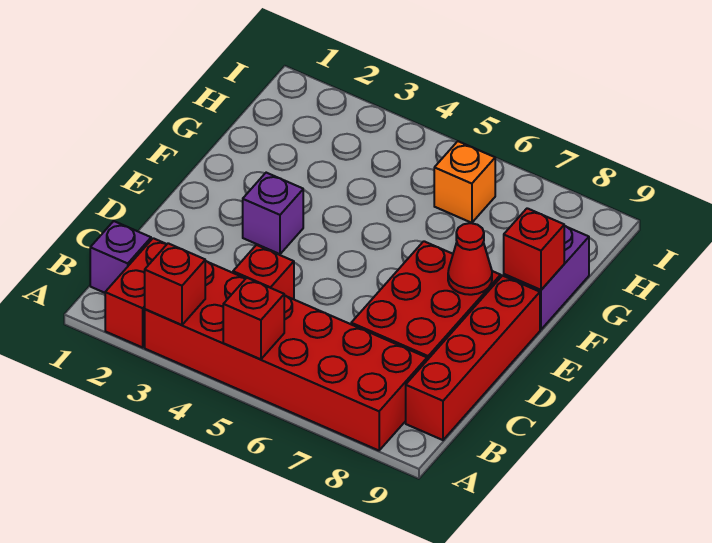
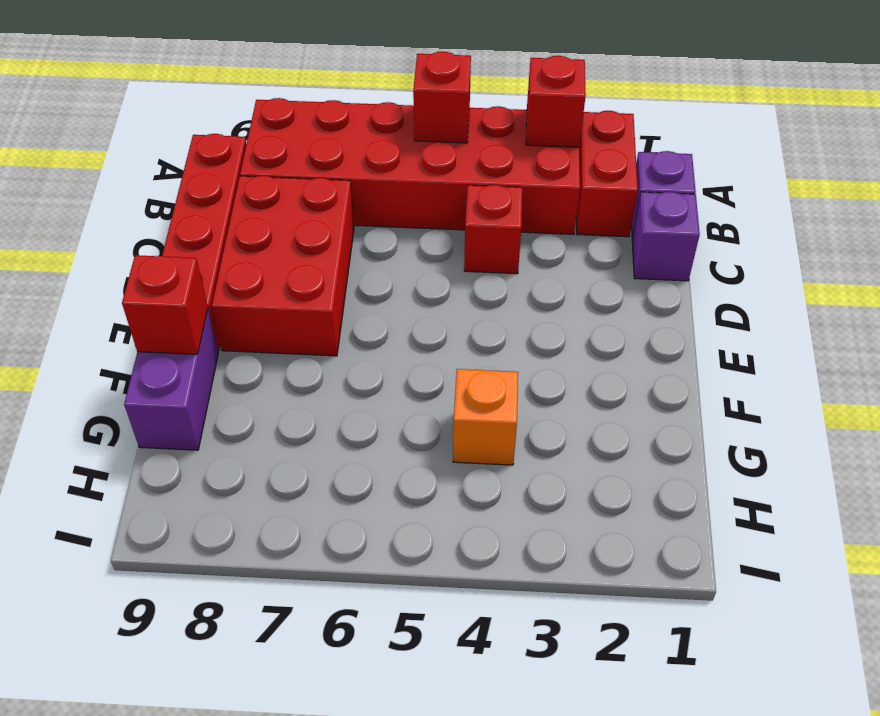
purple brick E3 level 1 -> purple brick C1 level 1
red cone E8 level 2 -> none
orange brick H6 level 1 -> orange brick G4 level 1

